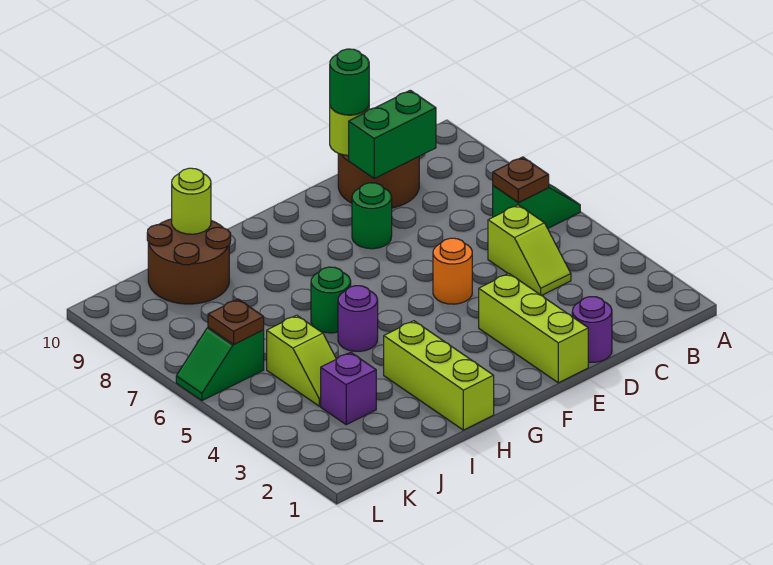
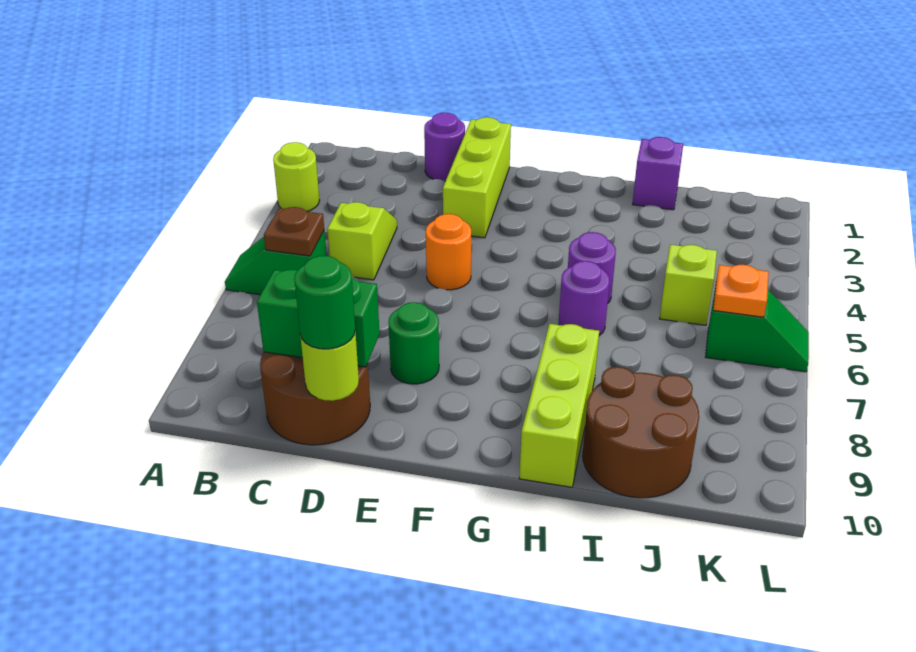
lime brick H1:H3 level 1 -> lime brick H8:H10 level 1
green round brick H6 level 1 -> purple round brick H6 level 1
lime round brick I10 level 2 -> lime round brick A3 level 1
purple brick J3 level 1 -> purple brick I1 level 1
brown plate K6 level 2 -> orange plate K6 level 2

